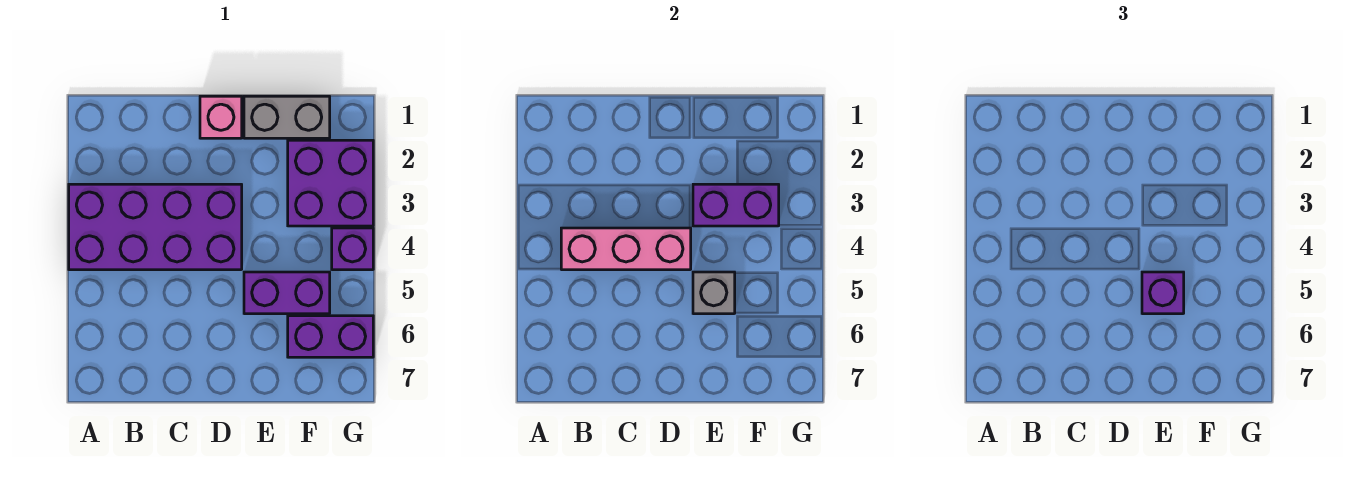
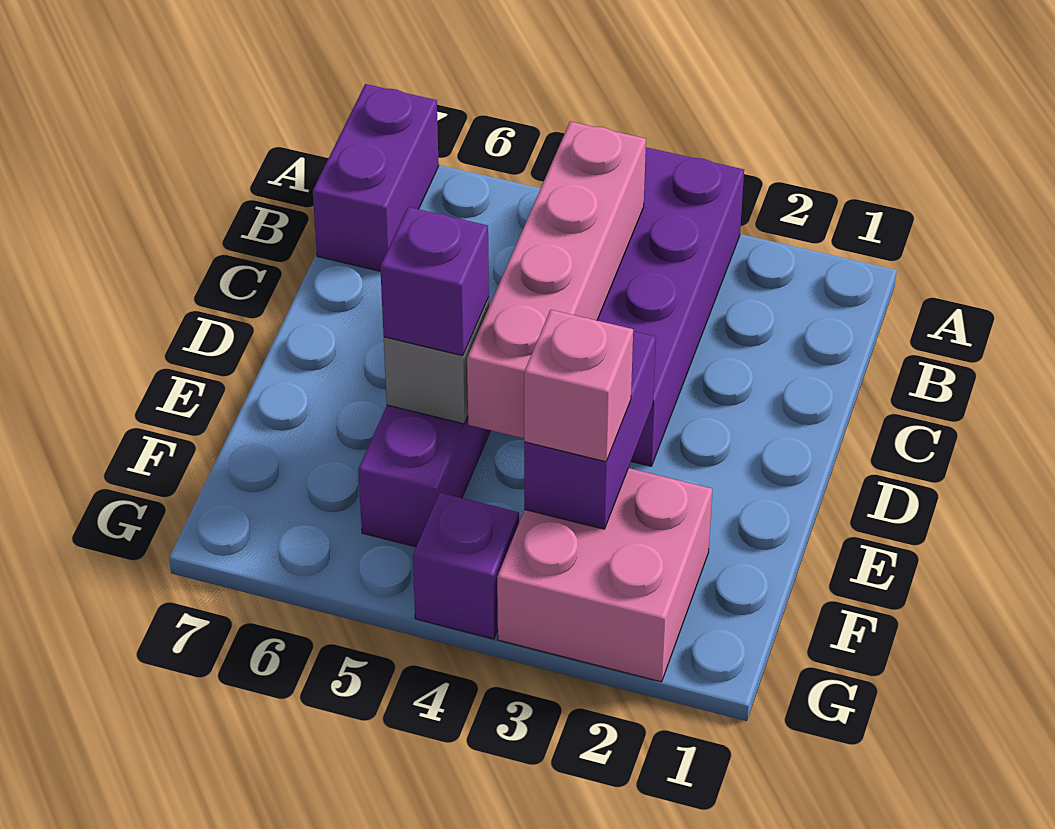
pink brick B4:D4 level 2 -> pink brick B4:E4 level 2
pink brick D1 level 1 -> pink brick F3 level 3
grey brick E1:F1 level 1 -> none
purple brick F2:G3 level 1 -> pink brick F2:G3 level 1
purple brick F6:G6 level 1 -> purple brick A7:B7 level 1

